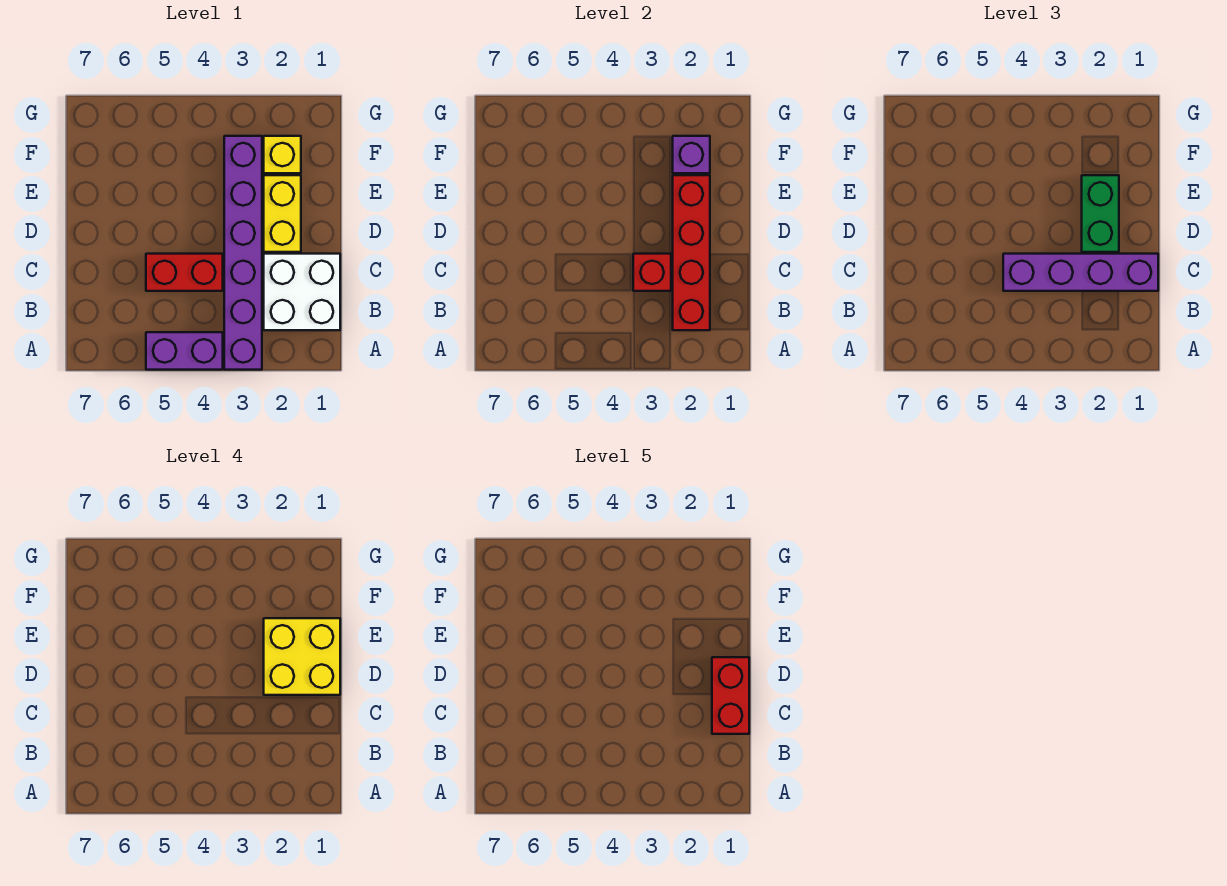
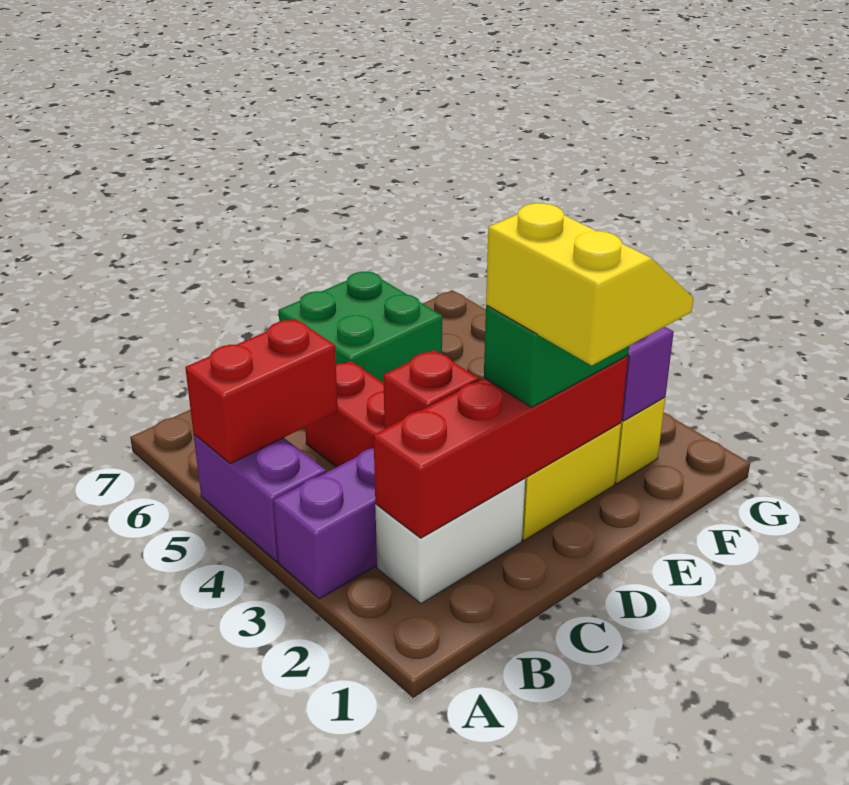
white brick B1:C2 level 1 -> white brick B2:C2 level 1
purple brick C1:C4 level 3 -> none
red brick C1:D1 level 5 -> red brick A5:B5 level 2
yellow brick D1:E2 level 4 -> yellow slope D1:E2 level 4 top D
none -> green brick D6:E7 level 1

